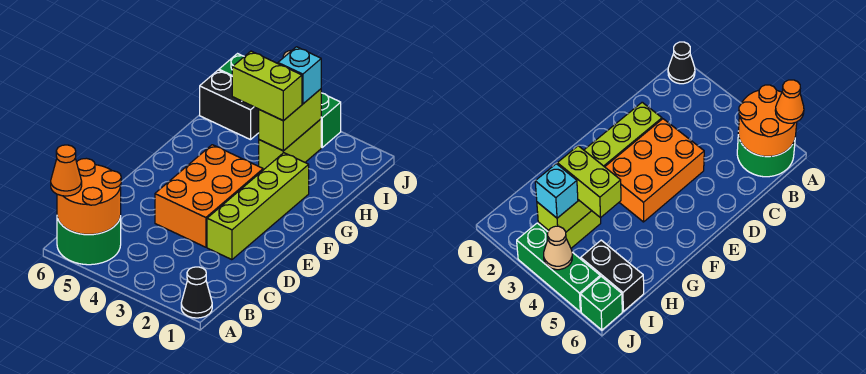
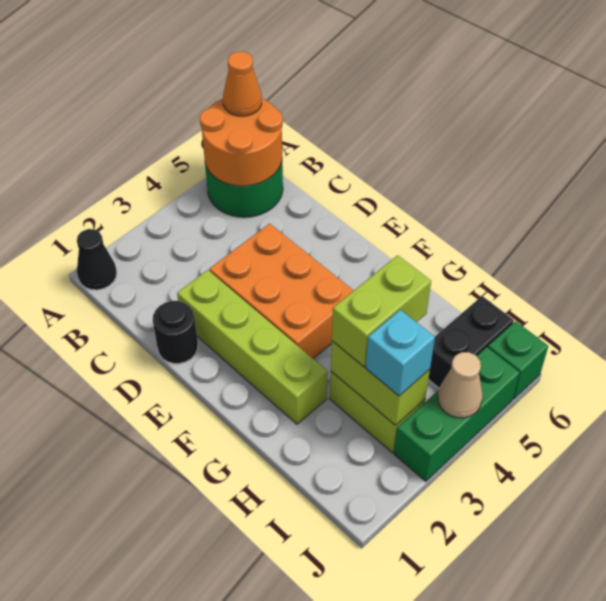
none -> black round brick D1 level 1

